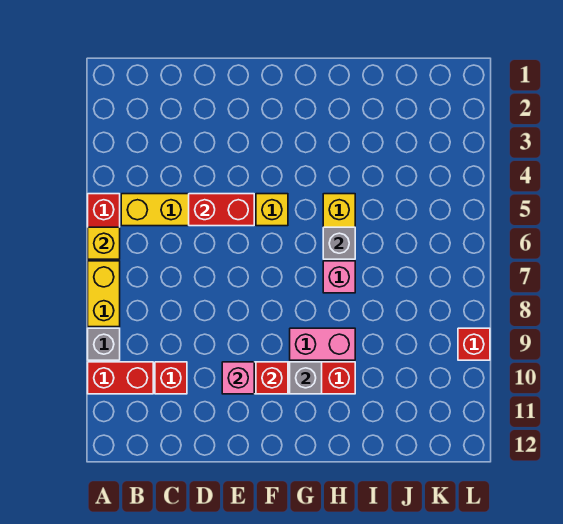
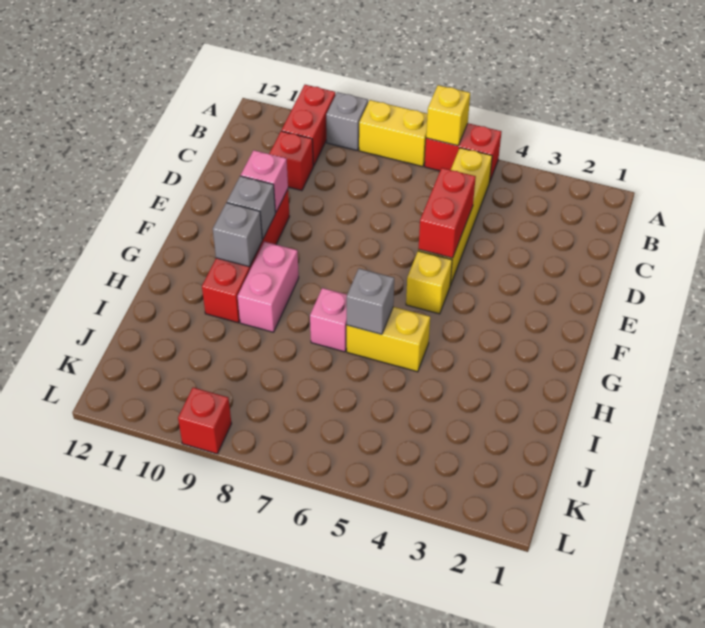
red brick F10 level 2 -> grey brick F10 level 2

